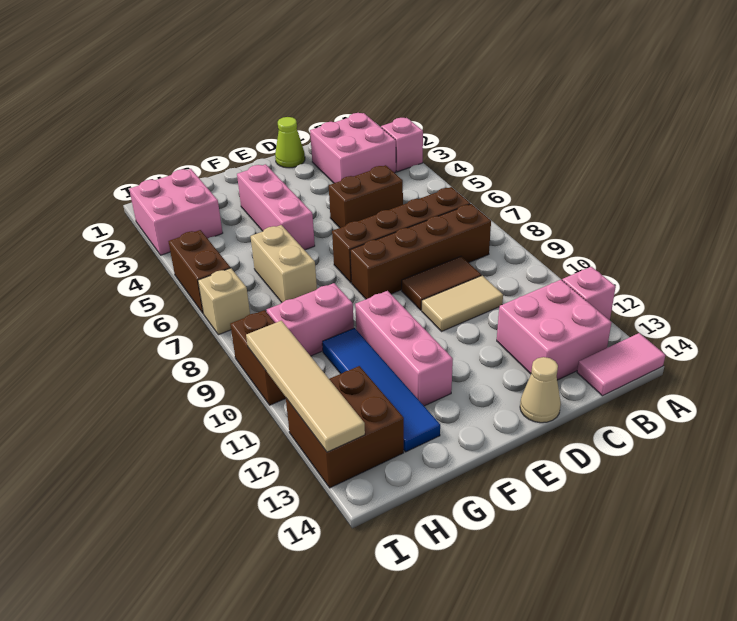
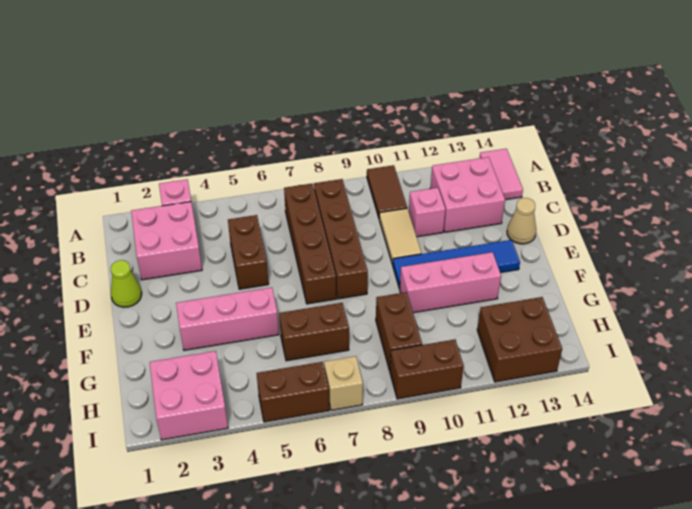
pink brick A12 level 1 -> pink brick C11 level 1
brown tile C9:D9 level 1 -> brown tile A10:B10 level 1
tan brick G6:G7 level 1 -> brown brick G6:G7 level 1
pink brick G9:H9 level 1 -> brown brick G9:H9 level 1
blue tile G10:G13 level 1 -> blue tile E10:E13 level 1
tan tile I10:I13 level 2 -> none

